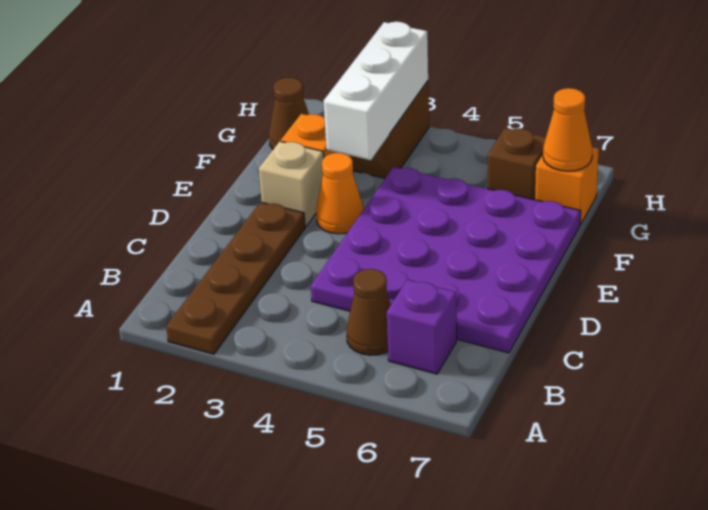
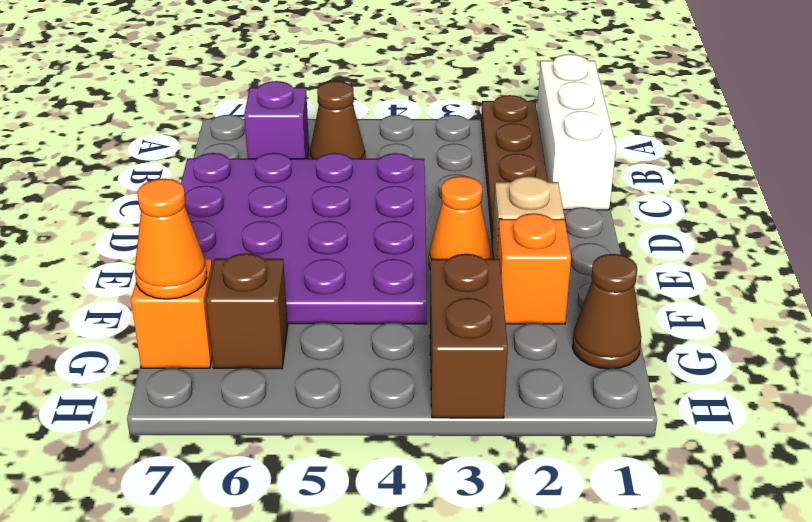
white brick F3:H3 level 2 -> white brick A1:C1 level 1

